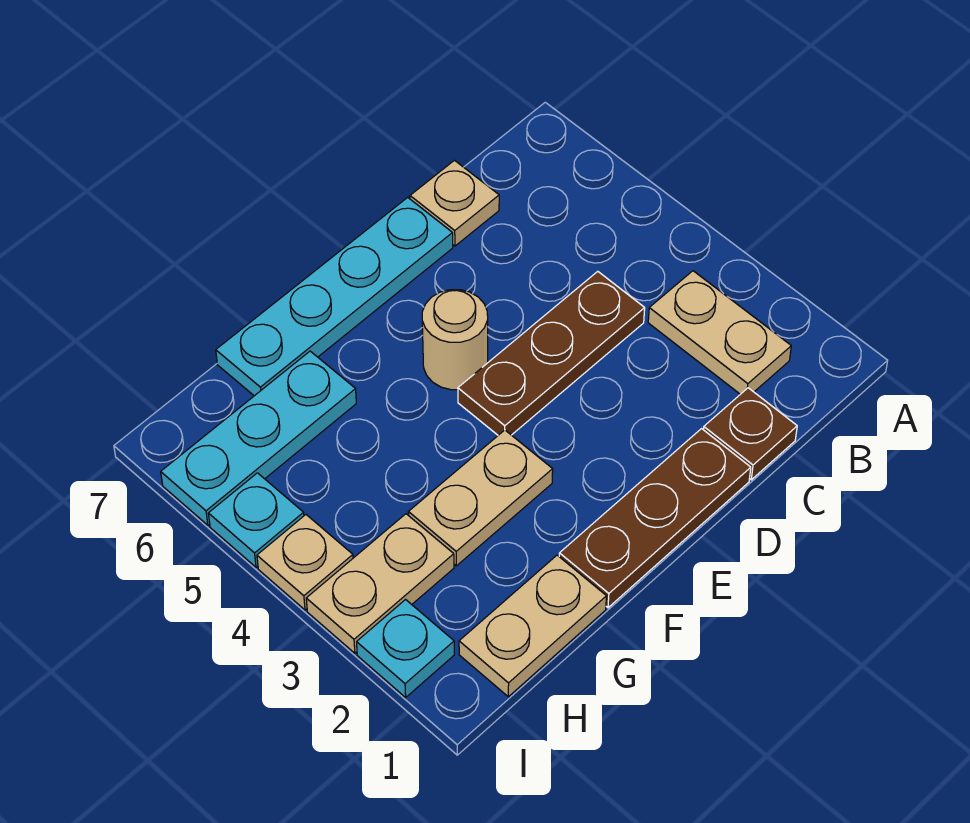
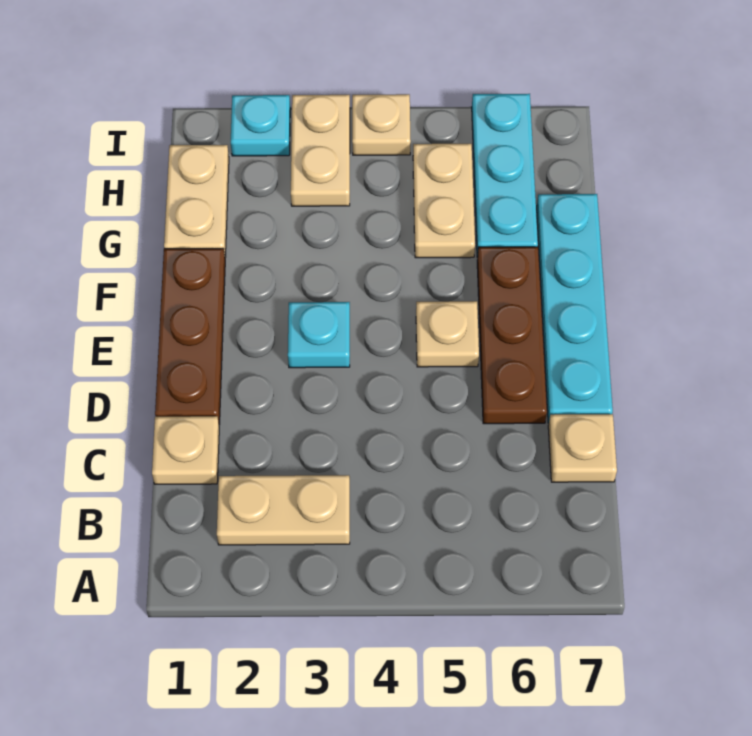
brown plate C1 level 1 -> tan plate C1 level 1
brown plate C4:E4 level 1 -> brown plate D6:F6 level 1
tan round brick E5 level 1 -> tan plate E5 level 1
tan plate F3:G3 level 1 -> tan plate G5:H5 level 1
cyan plate I5 level 1 -> cyan plate E3 level 1

